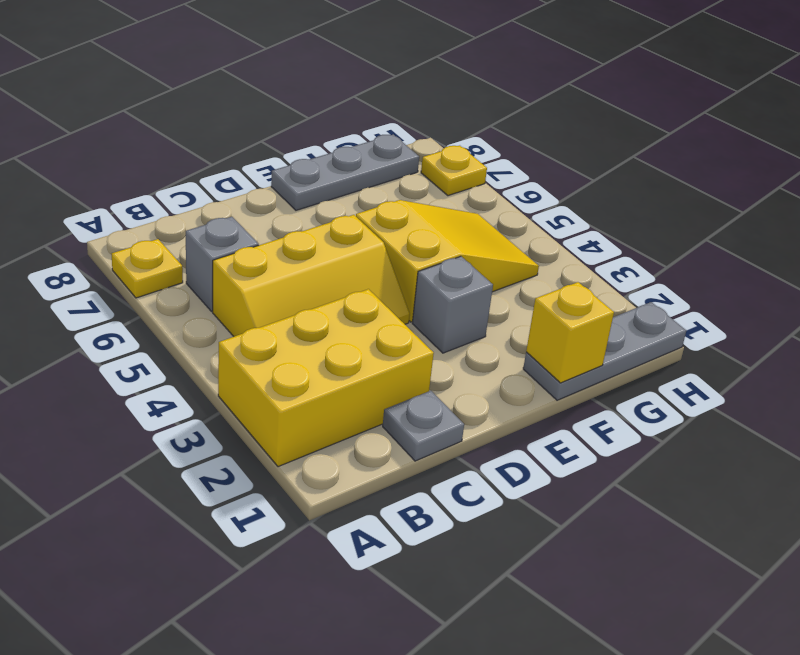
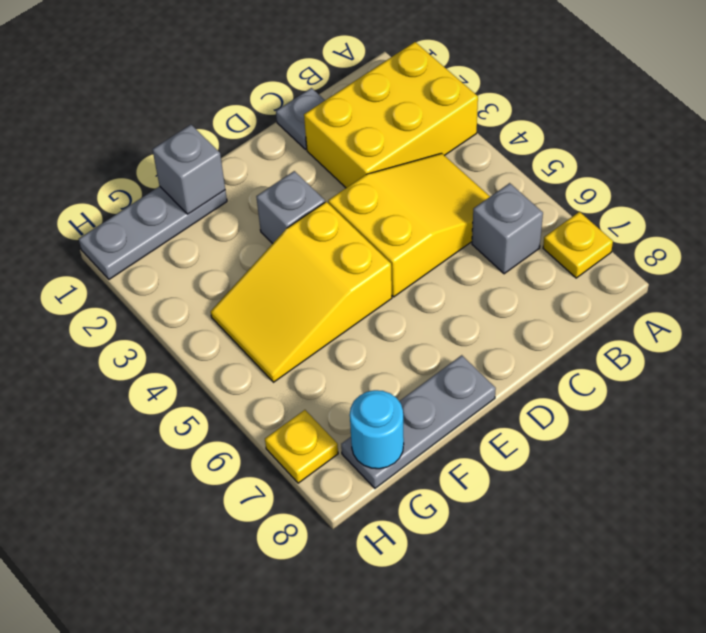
yellow slope B4:D5 level 1 top 5 -> yellow slope B4:D5 level 1 top D
yellow brick F1 level 2 -> grey brick F1 level 2
none -> cyan round brick G8 level 2

